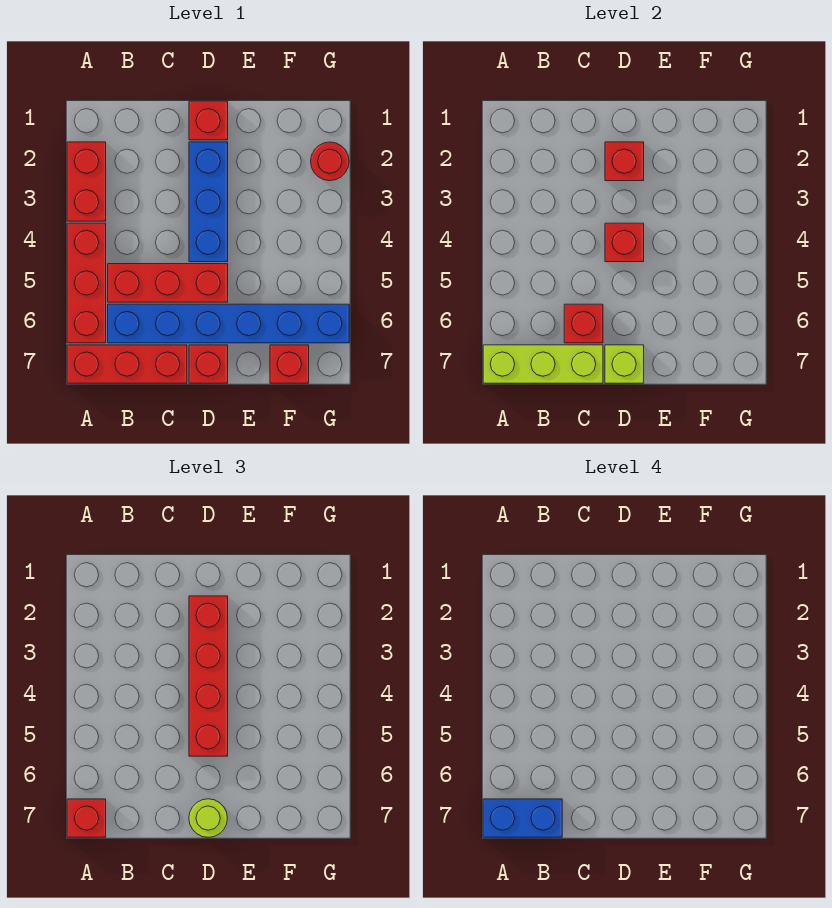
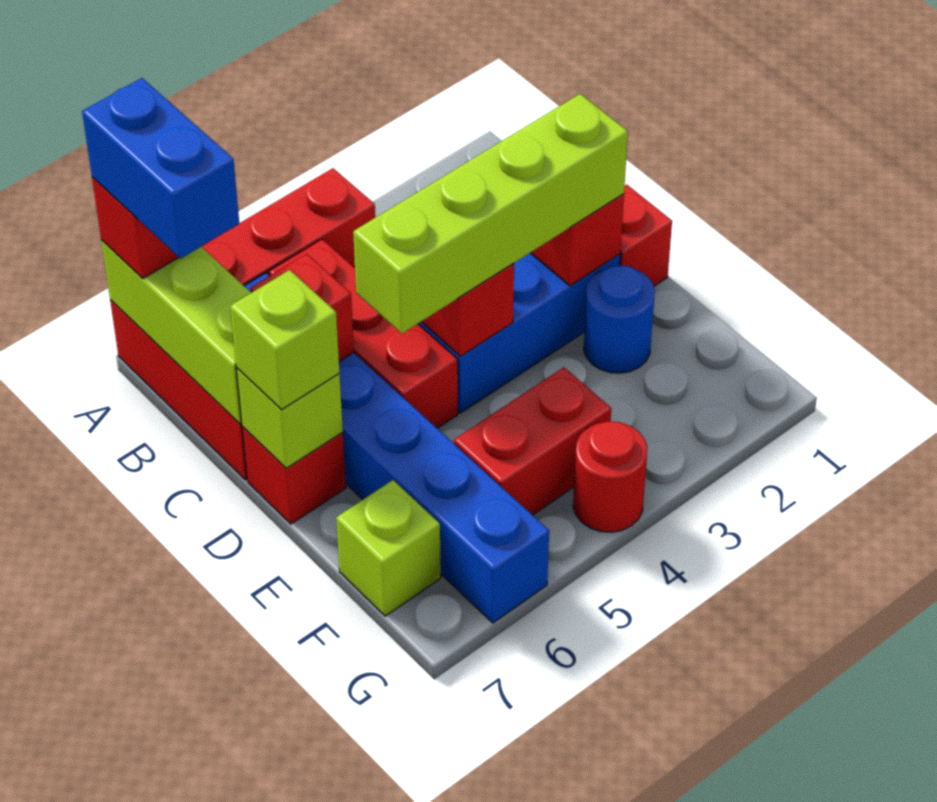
red brick A2:A3 level 1 -> red brick F4:F5 level 1
red brick D2:D5 level 3 -> lime brick D2:D5 level 3
lime round brick D7 level 3 -> lime brick D7 level 3
none -> blue round brick E2 level 1
red brick F7 level 1 -> lime brick F7 level 1
red round brick G2 level 1 -> red round brick G4 level 1

